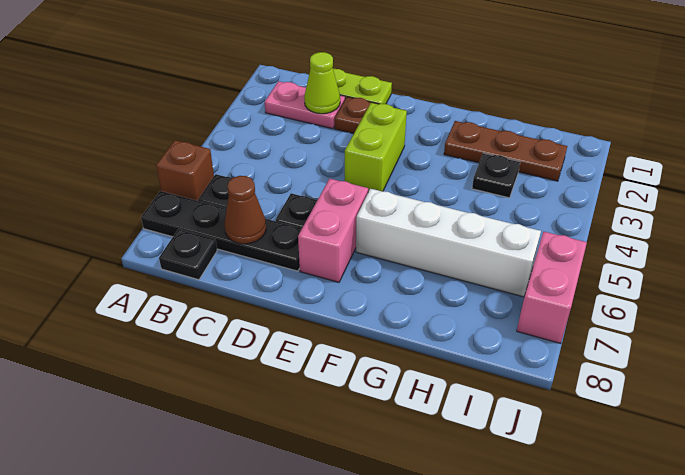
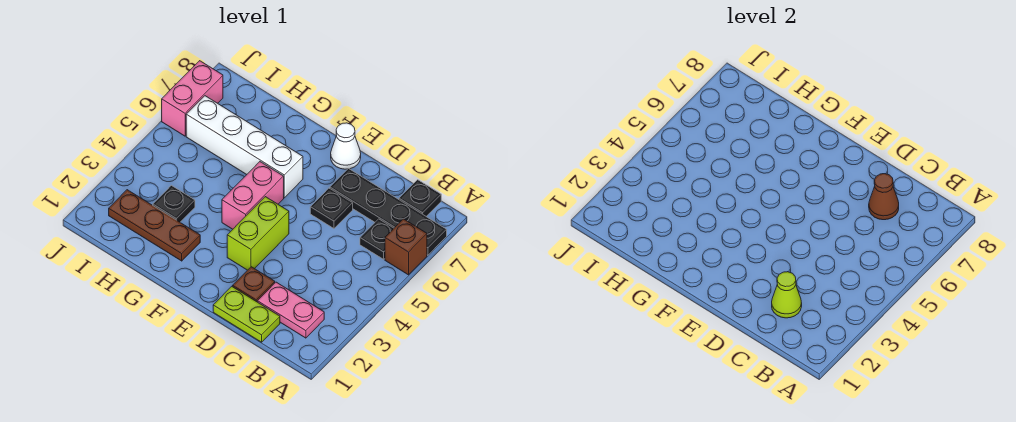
pink brick E6:E7 level 1 -> pink brick F4:F5 level 1
none -> white cone E8 level 1

